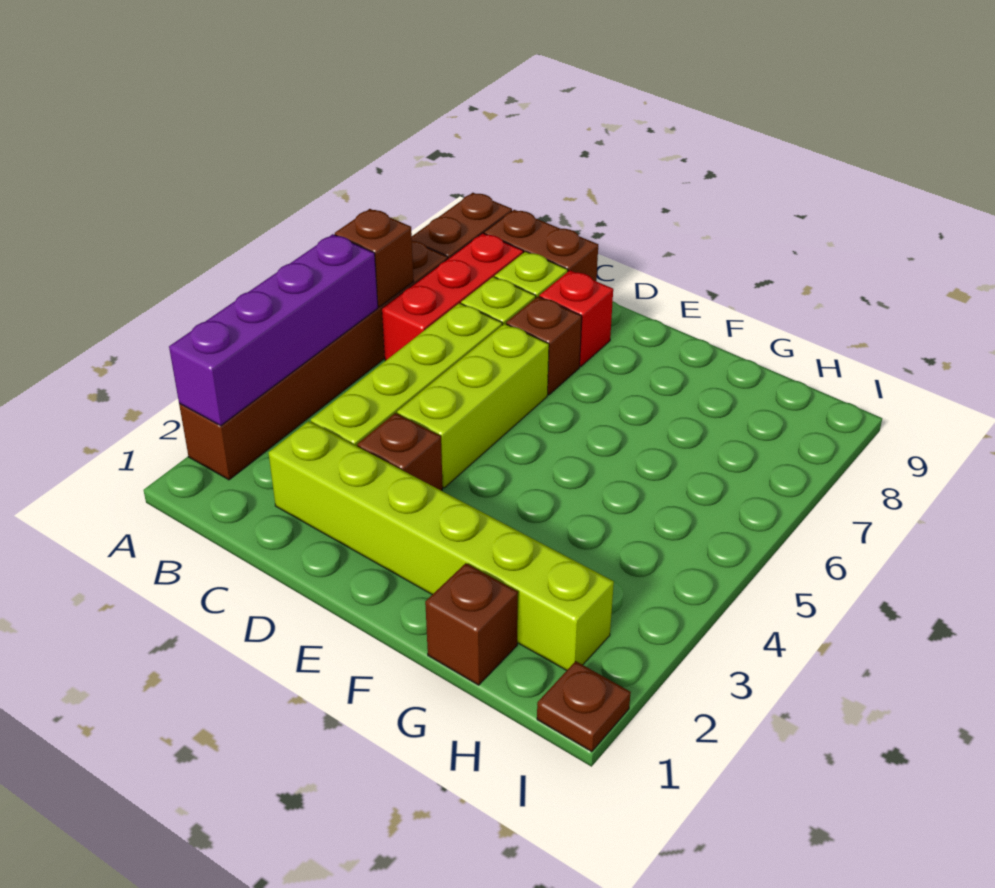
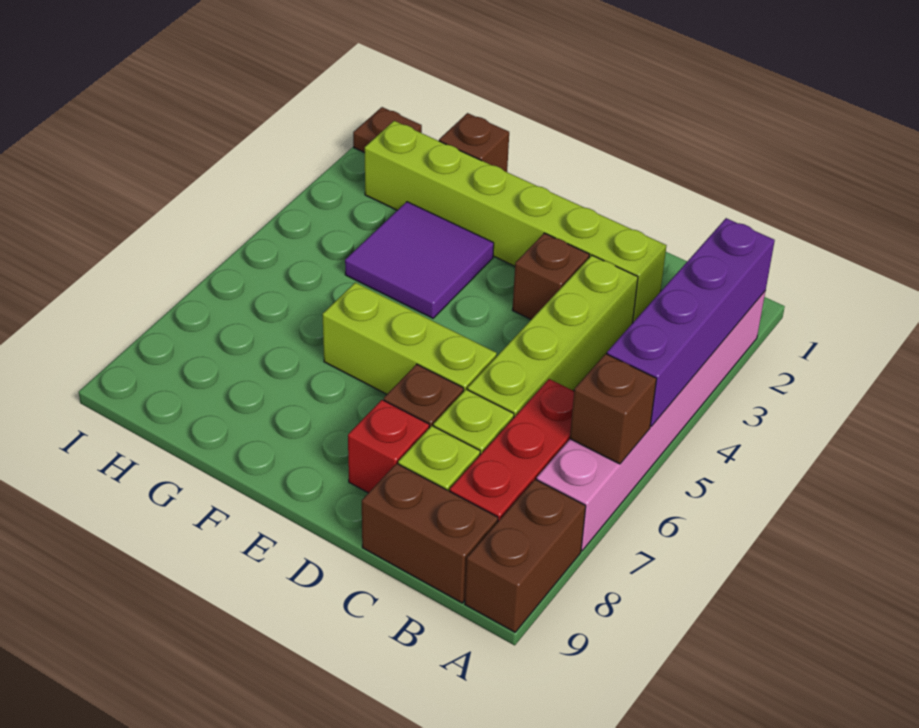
brown brick A2:A7 level 1 -> pink brick A2:A7 level 1
lime brick D4:D6 level 1 -> lime brick D6:F6 level 1
none -> purple tile F3:G4 level 1

